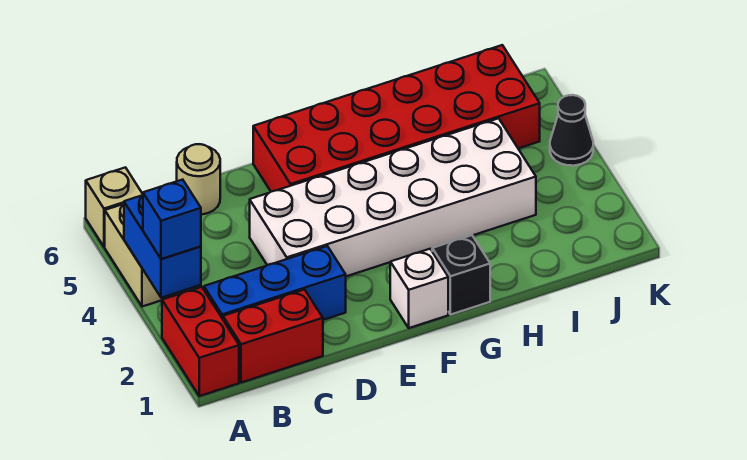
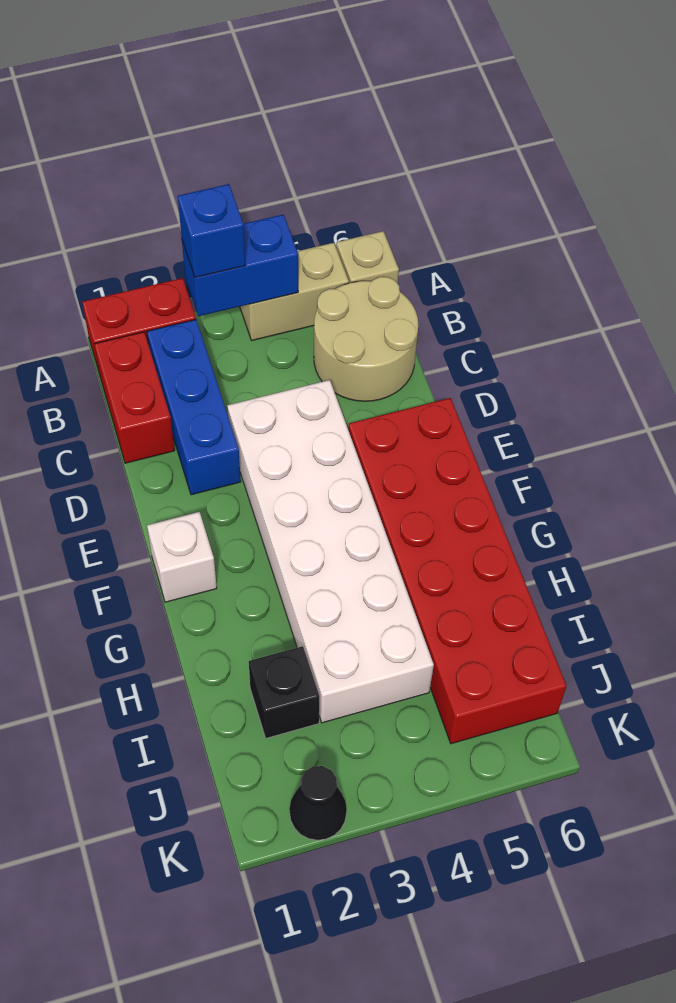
tan round brick C6 level 1 -> tan round brick B5:C6 level 1
black brick G1 level 1 -> black brick I2 level 1
black cone K4 level 1 -> black cone K2 level 1

